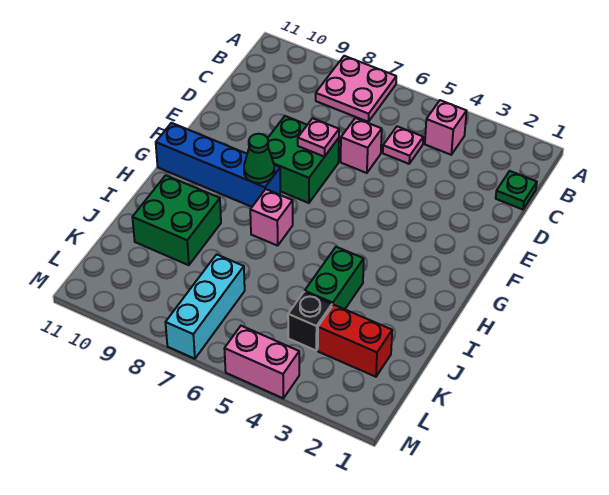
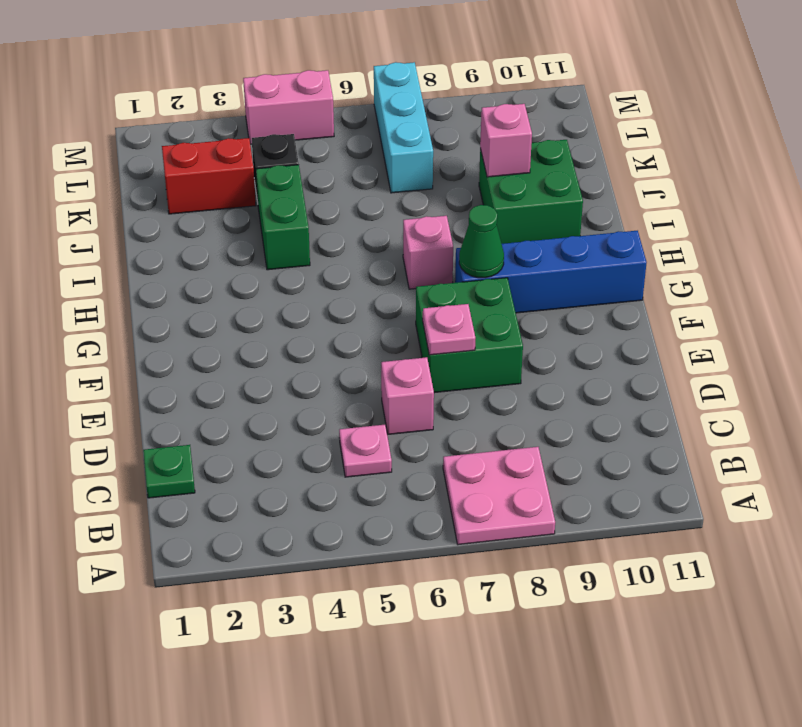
pink brick B4 level 1 -> pink brick J9 level 2

